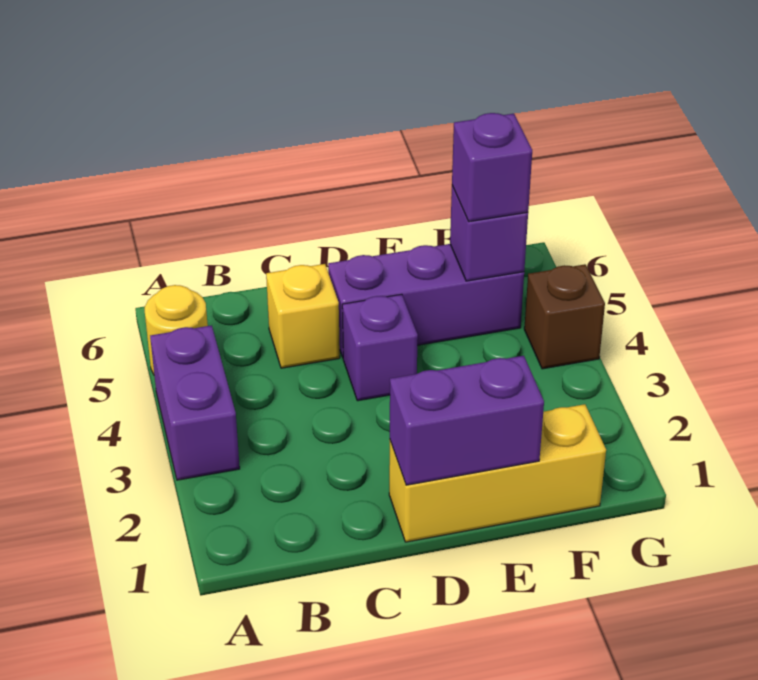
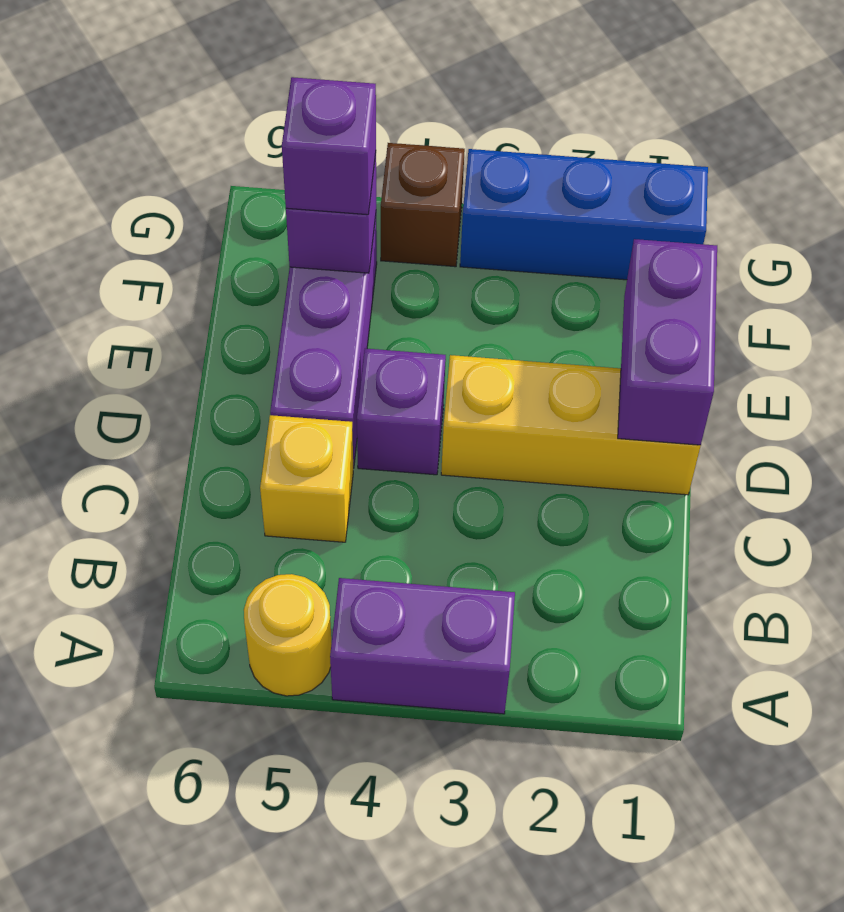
yellow brick D1:F1 level 1 -> yellow brick D1:D3 level 1
none -> blue brick G1:G3 level 1

